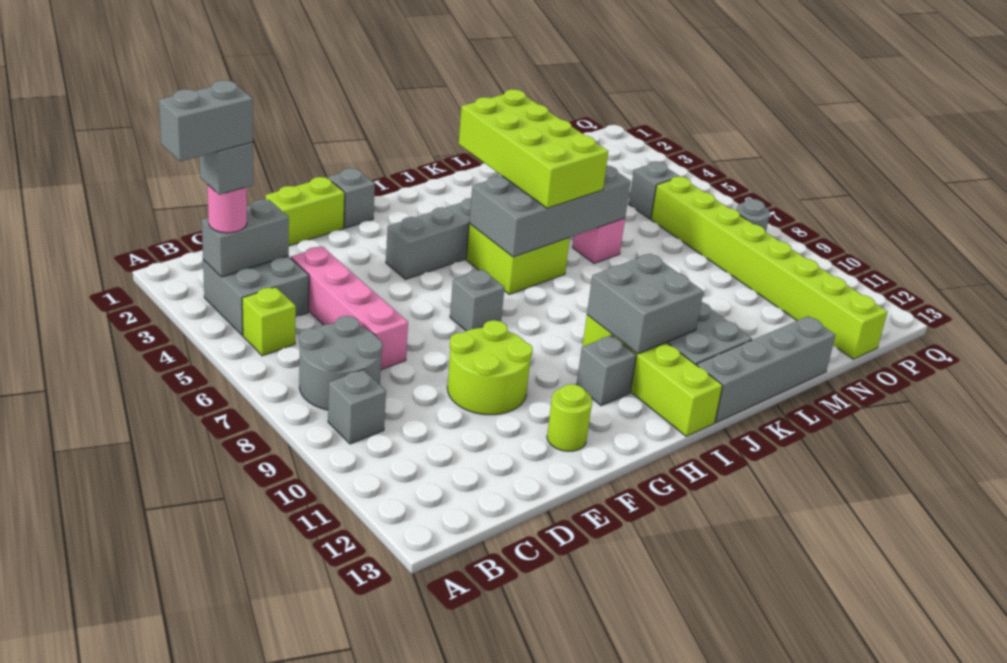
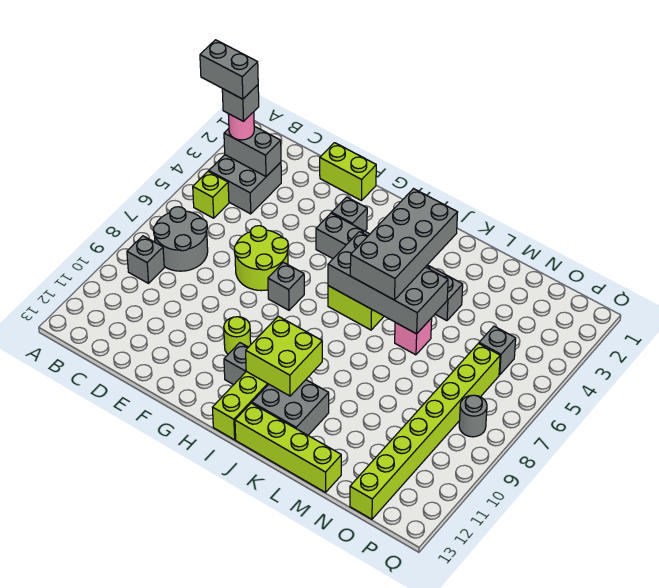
pink brick D4:D7 level 1 -> none
lime round brick E9:F10 level 1 -> lime round brick E6:F7 level 1
lime round brick F12 level 1 -> lime round brick G10 level 1
grey brick G1 level 1 -> grey brick G3 level 1
grey brick I10:J11 level 2 -> lime brick I10:J11 level 2
lime brick J3:K6 level 3 -> grey brick J3:K6 level 3
grey brick J13:M13 level 1 -> lime brick J13:M13 level 1

